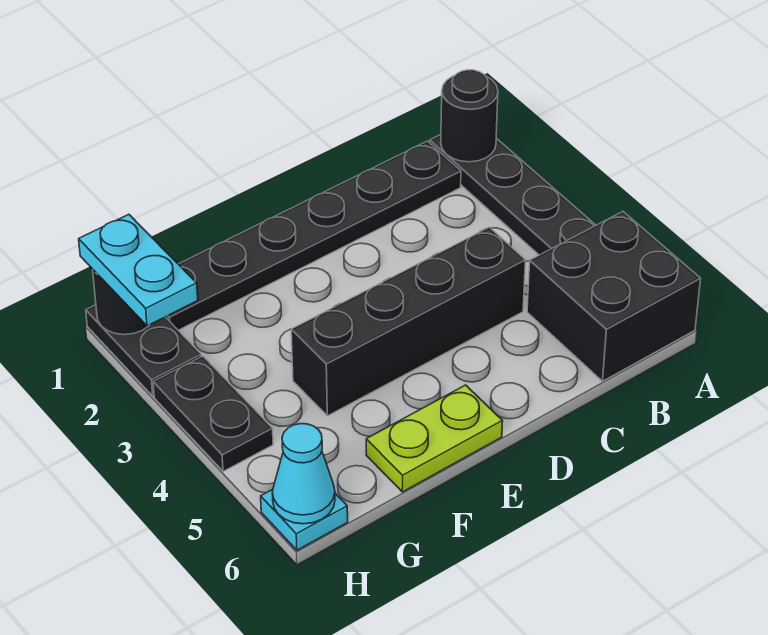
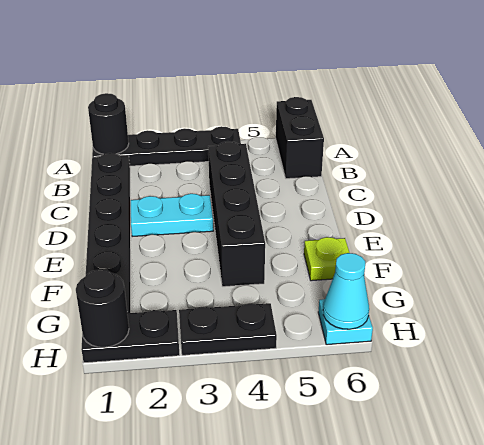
black brick A5:B6 level 1 -> black brick A6:B6 level 1
lime plate E6:F6 level 1 -> lime plate F6 level 1
cyan plate H1:H2 level 3 -> cyan plate D2:D3 level 1

